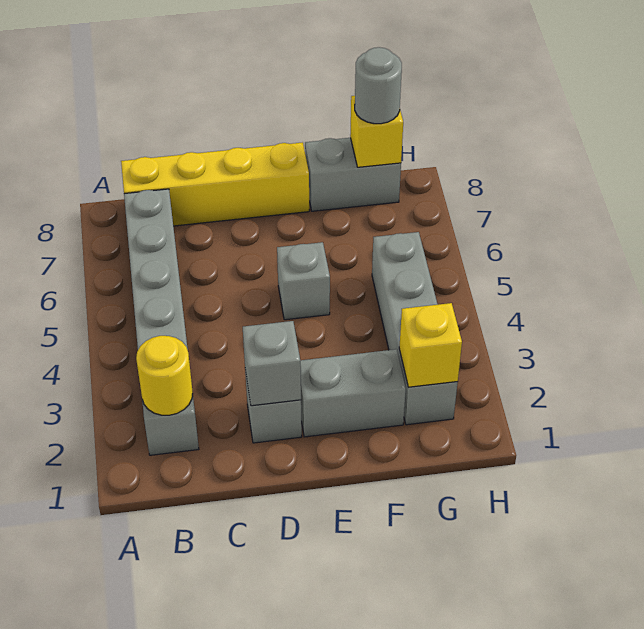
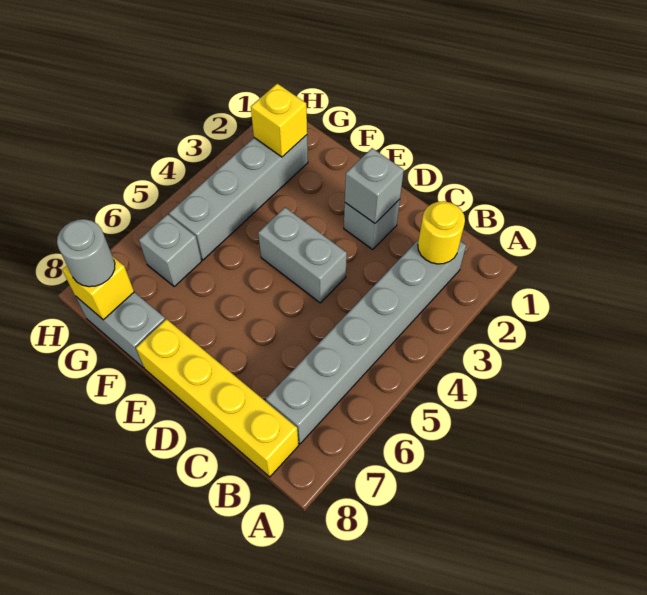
grey brick E2:F2 level 1 -> grey brick D4:E4 level 1
grey brick E5 level 1 -> grey brick G6 level 1

